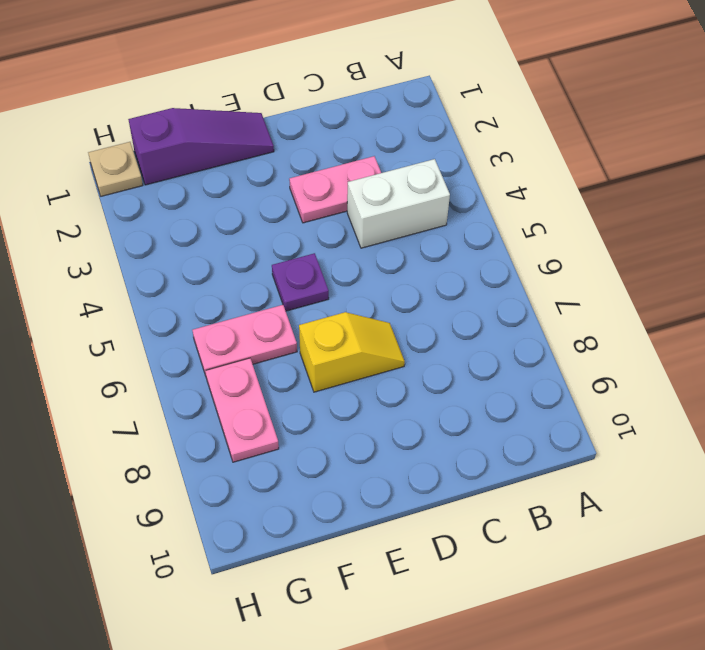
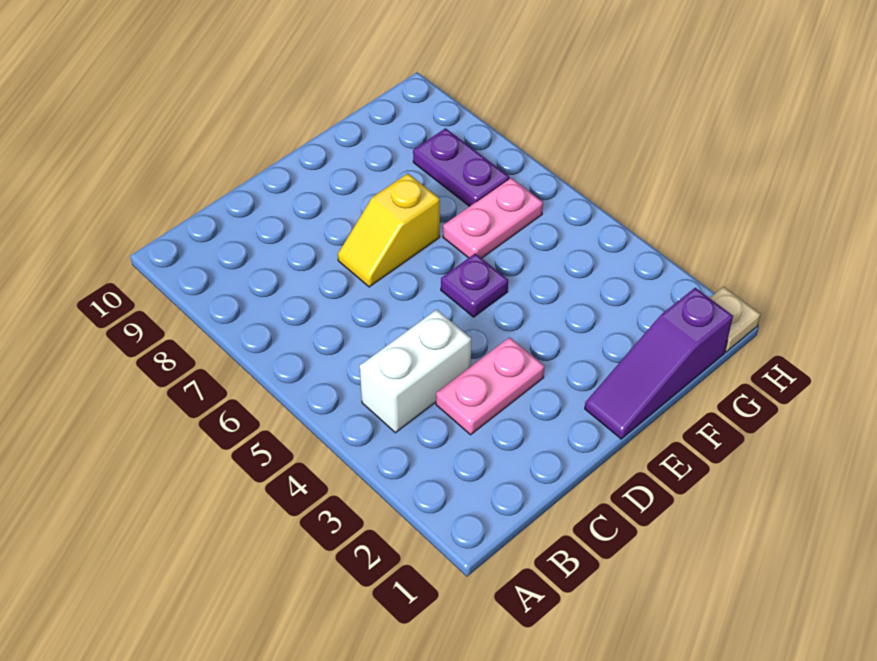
pink plate G7:G8 level 1 -> purple plate G7:G8 level 1

